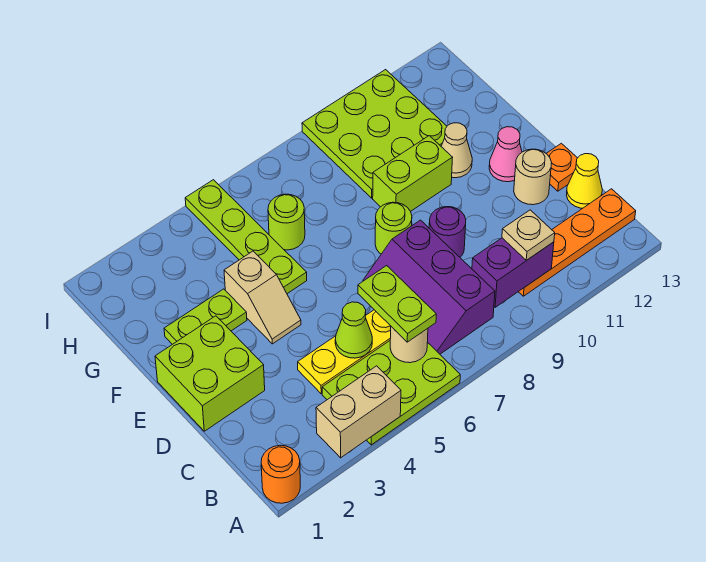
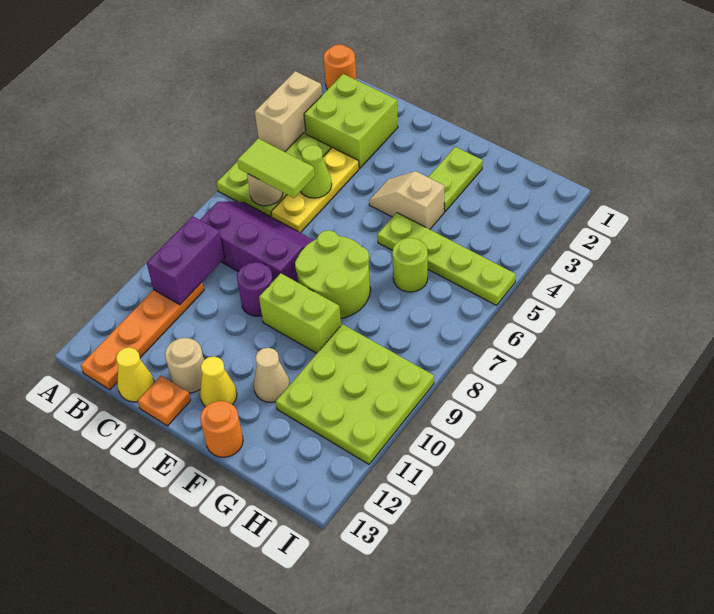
lime plate B6:C6 level 3 -> lime tile B6:C6 level 3
tan plate B10 level 3 -> none
lime brick D1:E2 level 1 -> lime brick B2:C3 level 1
lime round brick E8 level 1 -> lime round brick E7:F8 level 1
pink cone E12 level 1 -> yellow cone E12 level 1
lime brick F9:F10 level 1 -> lime brick E9:F9 level 1
none -> orange round brick F13 level 1

